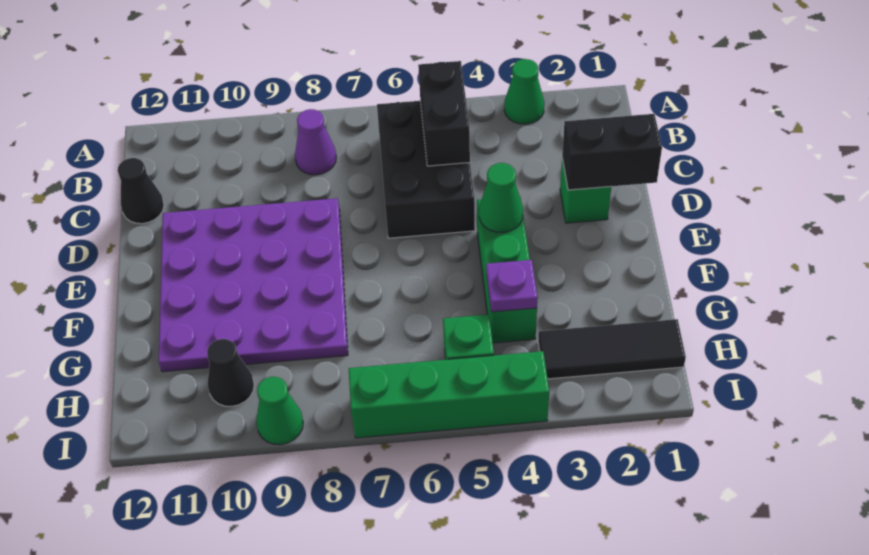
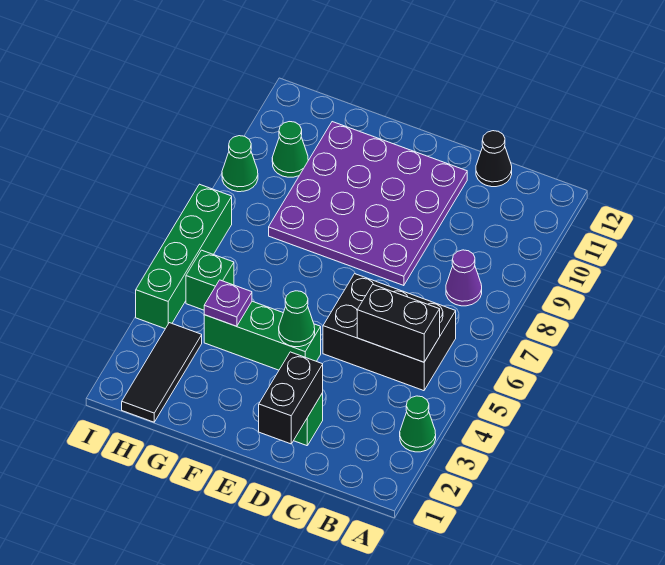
black cone H10 level 1 -> green cone H10 level 1

